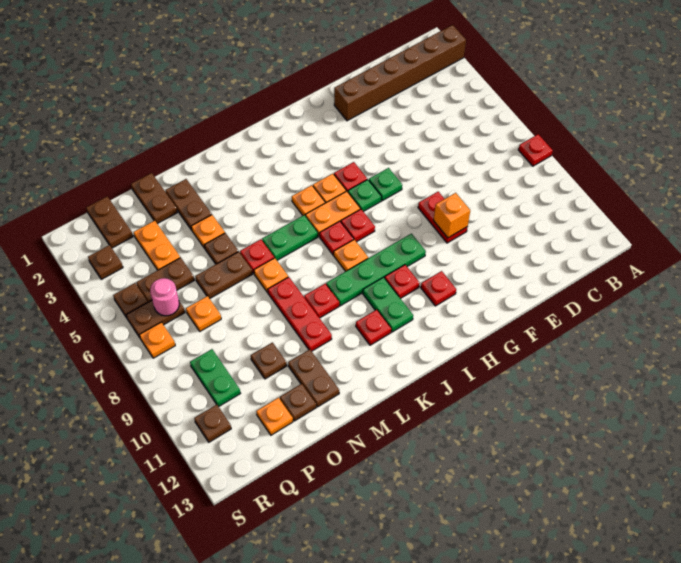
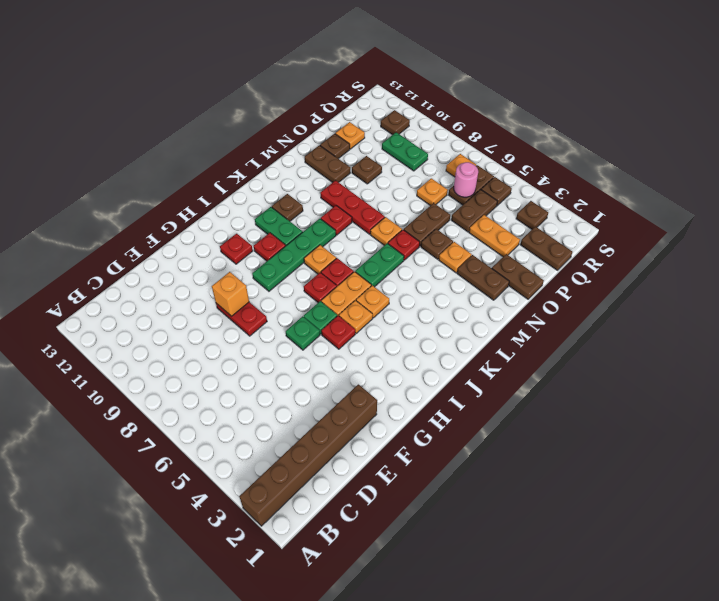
red plate A8 level 1 -> none
red plate K11 level 1 -> brown plate K11 level 1

